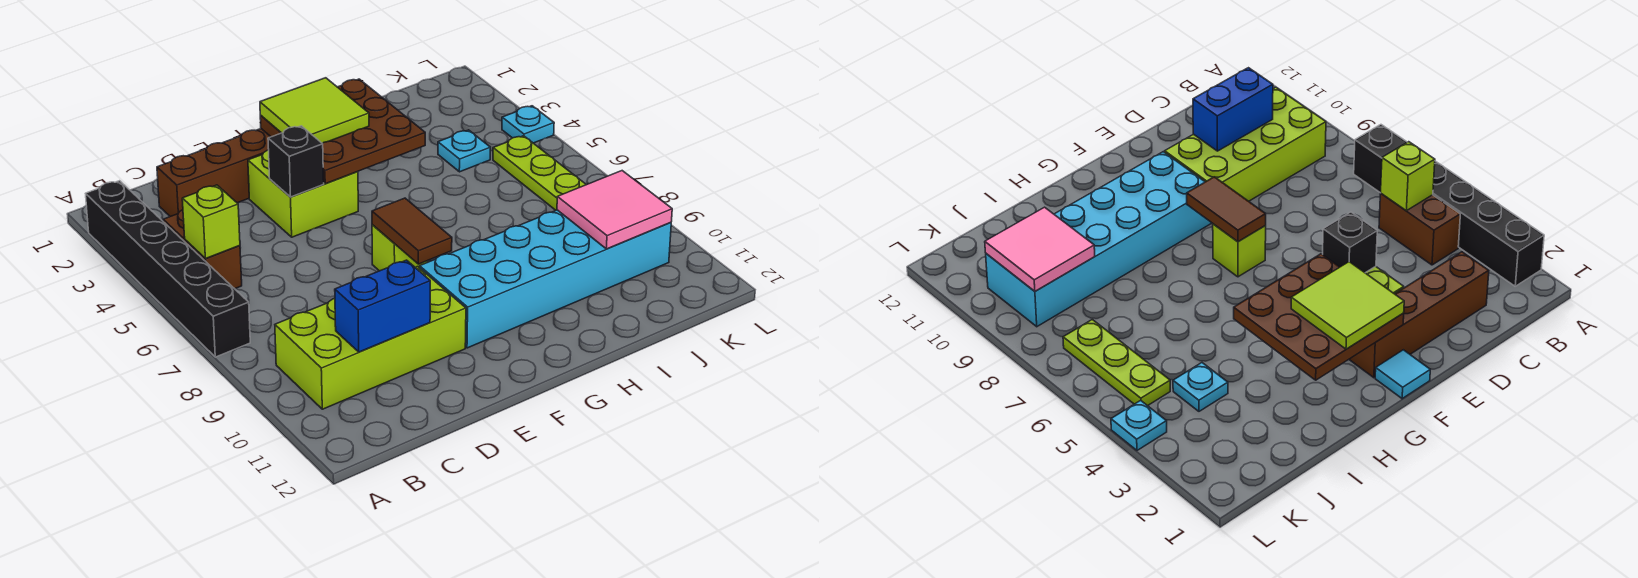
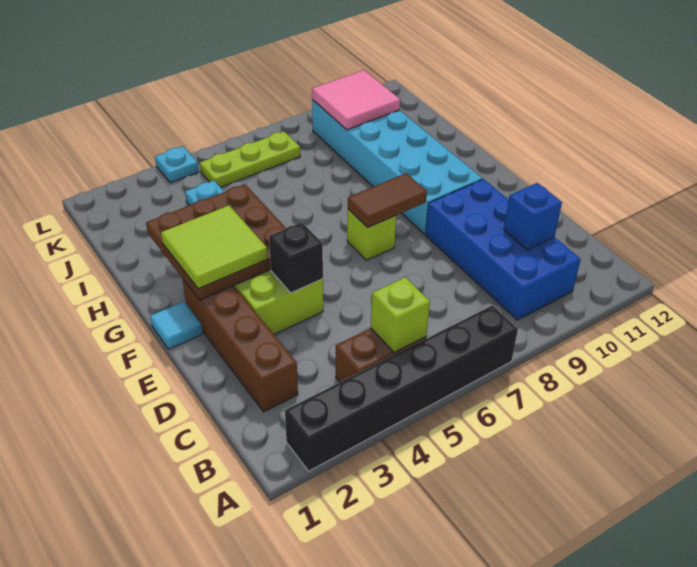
lime brick B9:E10 level 1 -> blue brick B9:E10 level 1
blue brick C10:D10 level 2 -> blue brick C10 level 2

